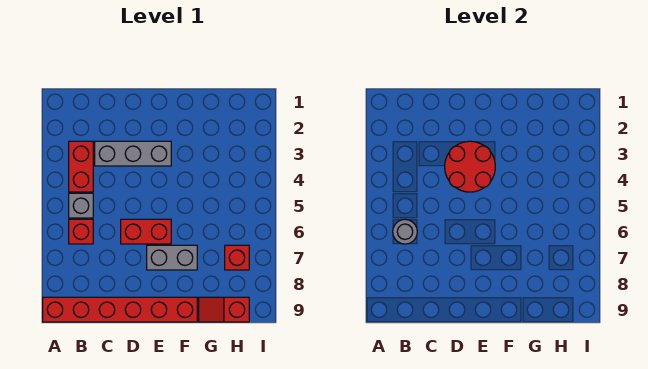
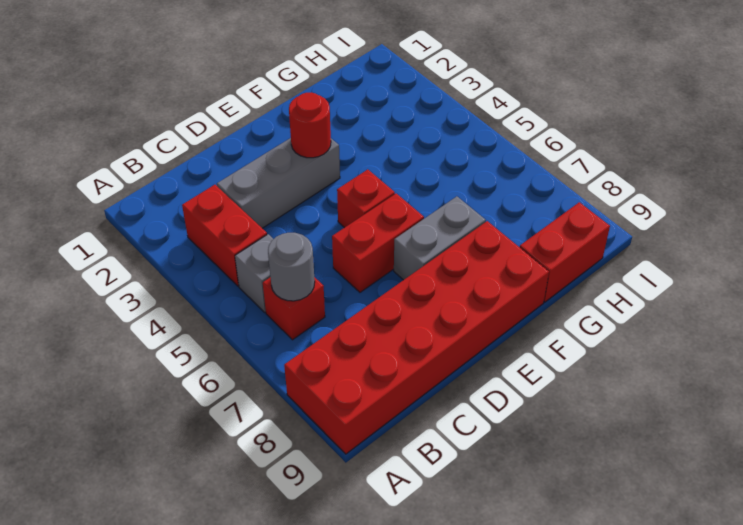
red brick A9:F9 level 1 -> red brick A8:F9 level 1
red round brick D3:E4 level 2 -> red round brick E3 level 2
red slope G9:H9 level 1 top H -> red brick G9:H9 level 1
red brick H7 level 1 -> red brick E5 level 1

